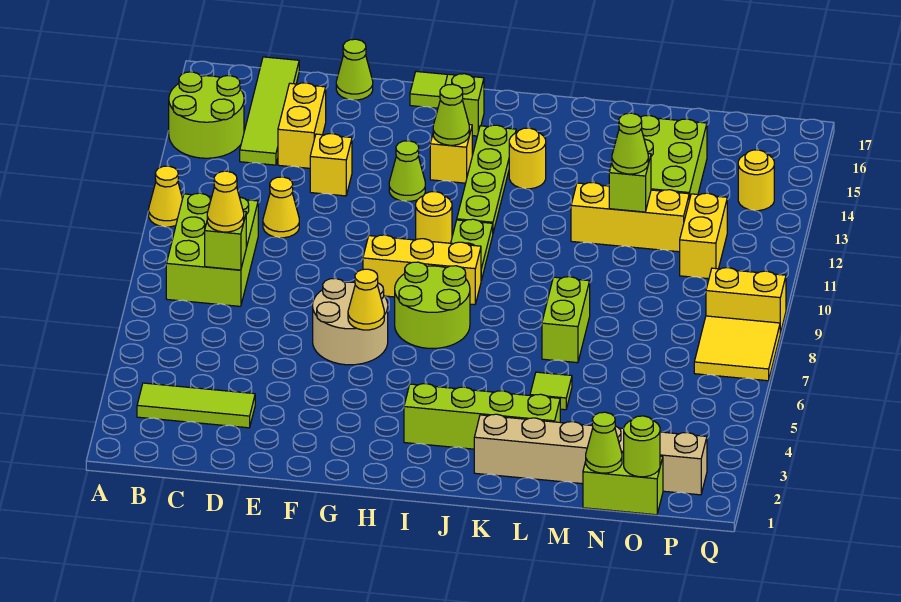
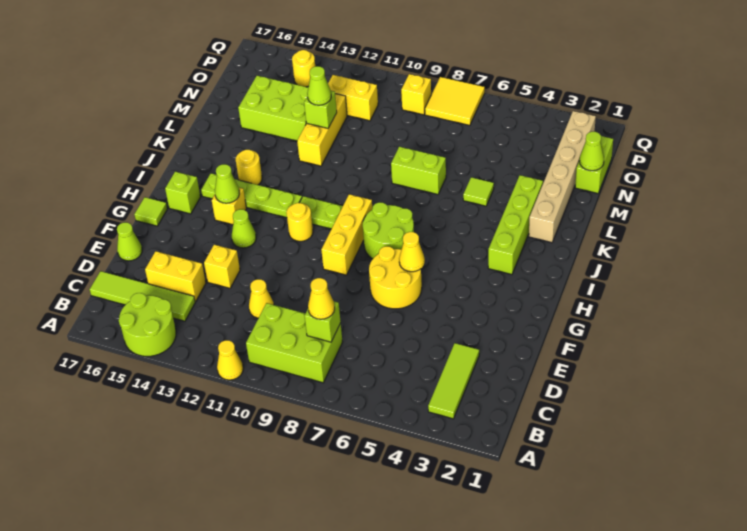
tan round brick F6:G7 level 1 -> yellow round brick F6:G7 level 1
lime round brick O1 level 2 -> none
yellow brick P9:Q9 level 1 -> yellow brick P9 level 1

